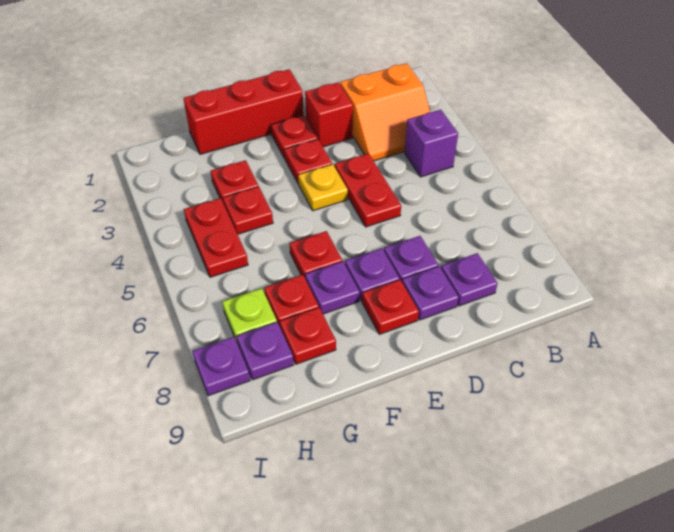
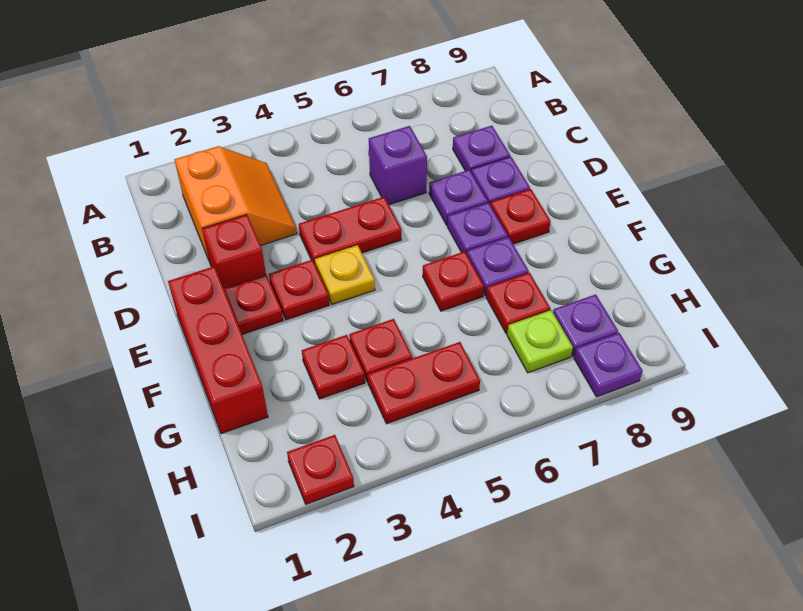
purple brick B4 level 1 -> purple brick C6 level 1
red plate G8 level 1 -> red plate I2 level 1

